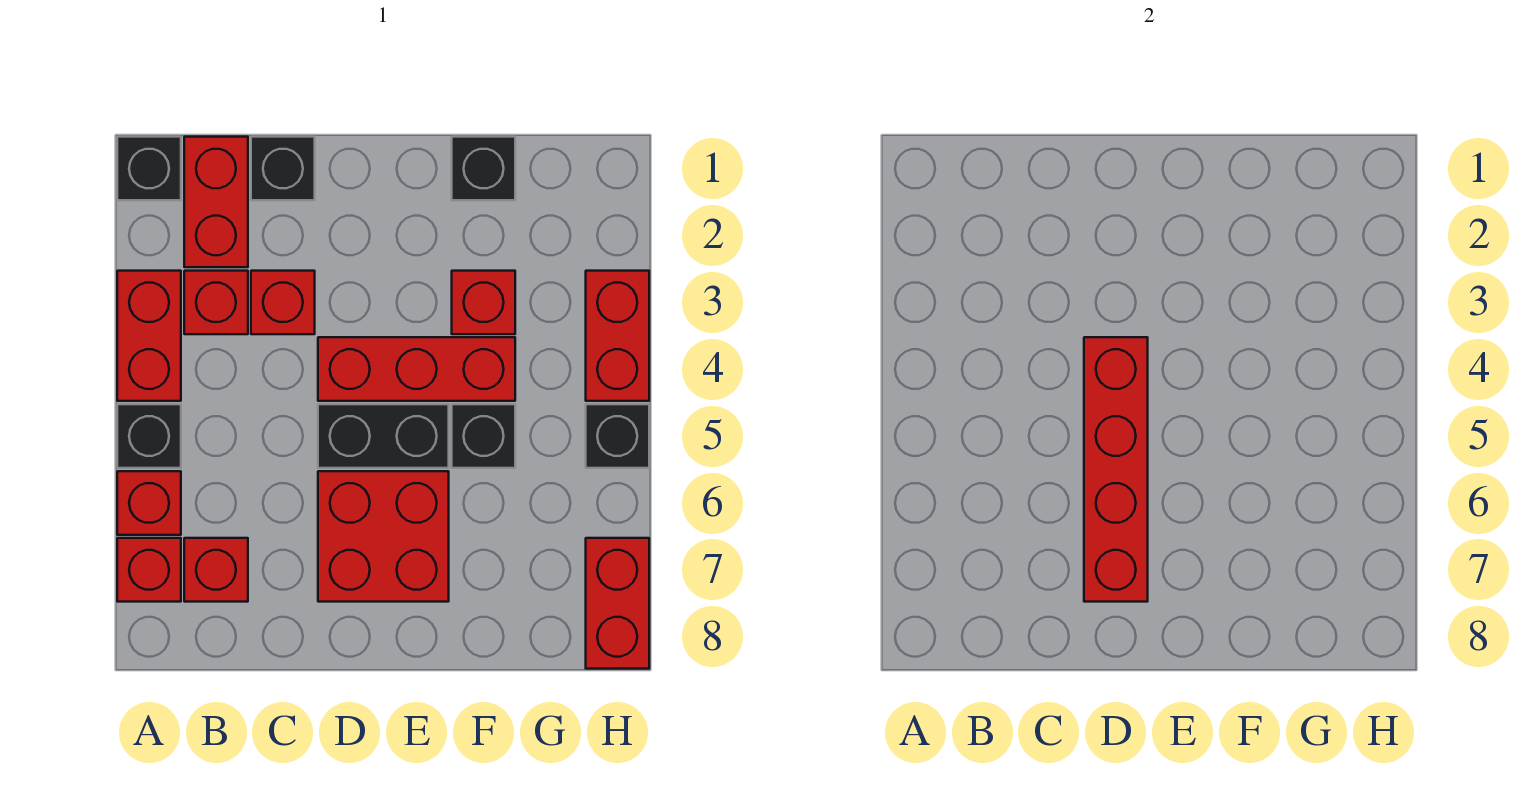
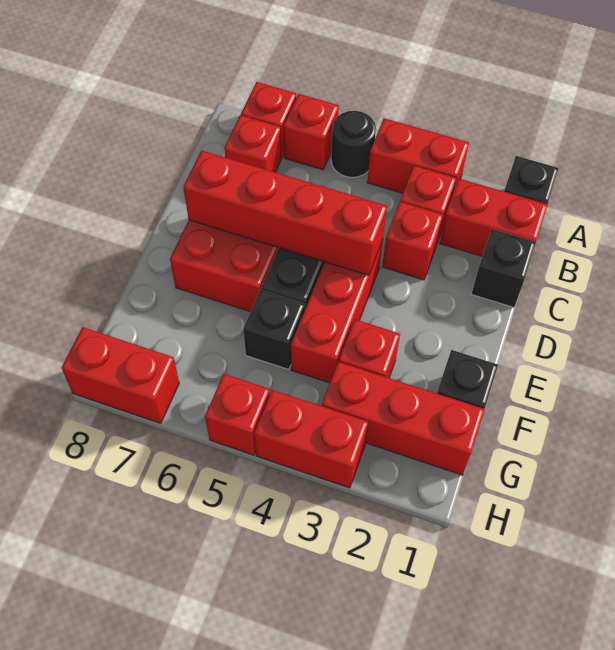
black brick A5 level 1 -> black round brick A5 level 1
none -> red brick G1:G3 level 1
black brick H5 level 1 -> red brick H5 level 1

